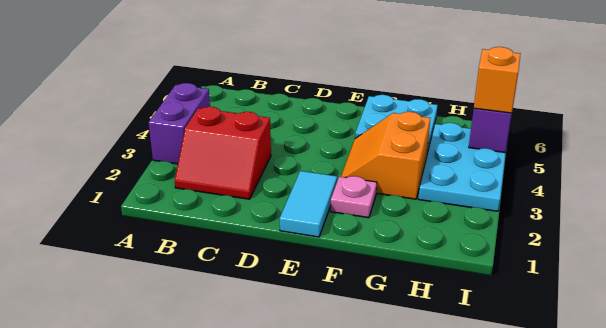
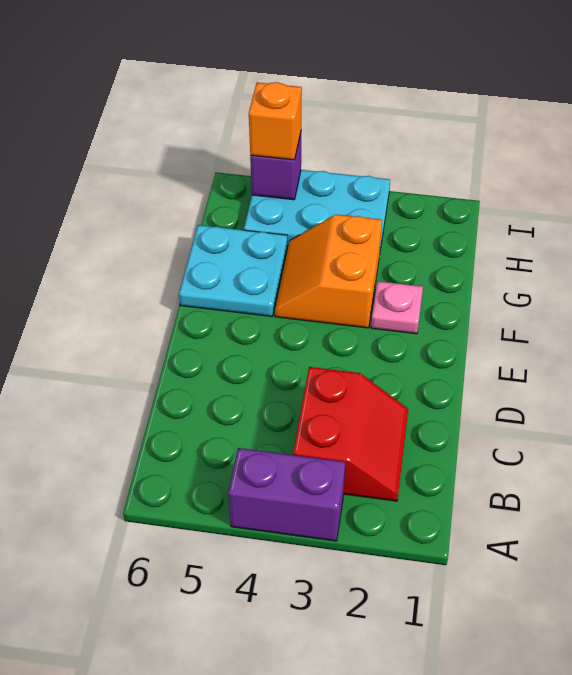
cyan tile E1:E2 level 1 -> none
orange slope F3:G4 level 1 top G -> orange slope F3:G4 level 1 top 3

